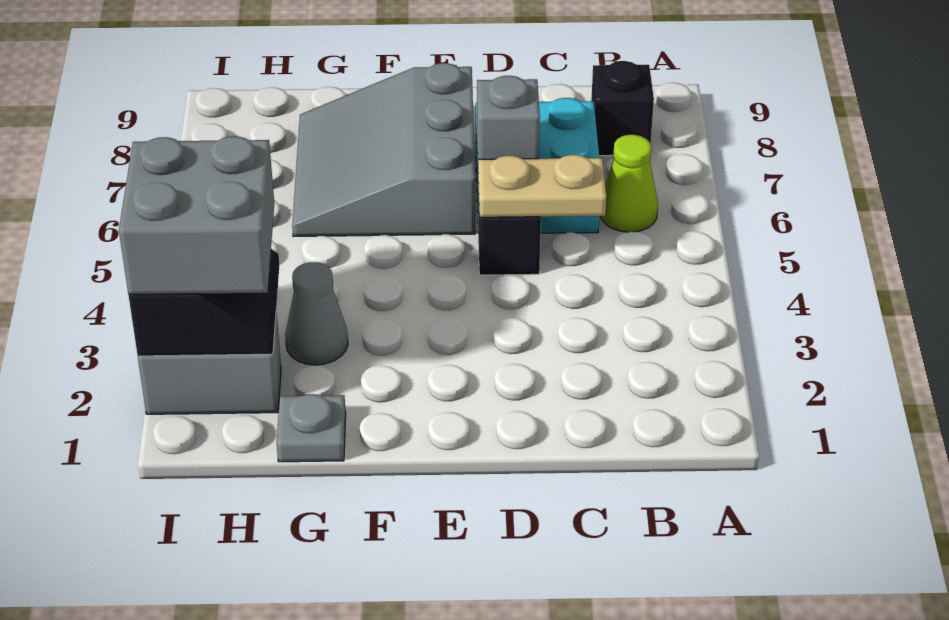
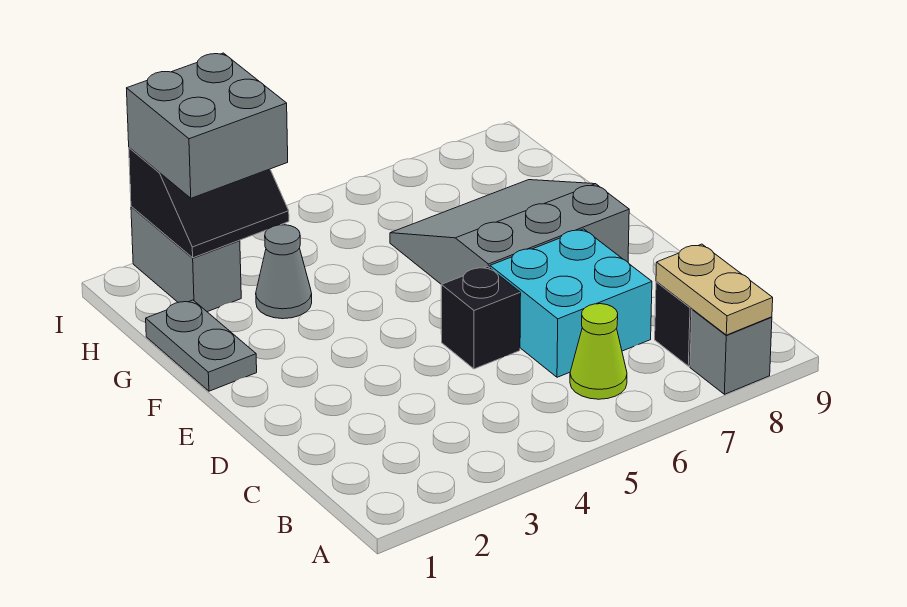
tan plate C5:D5 level 2 -> tan plate A8:B8 level 2
grey brick D6 level 2 -> grey brick A8 level 1
grey plate G1 level 1 -> grey plate F1:G1 level 1

